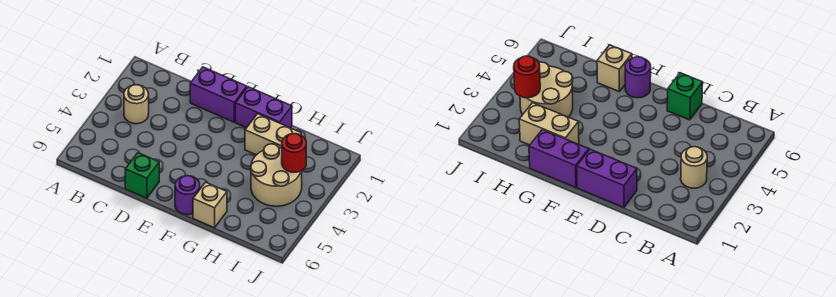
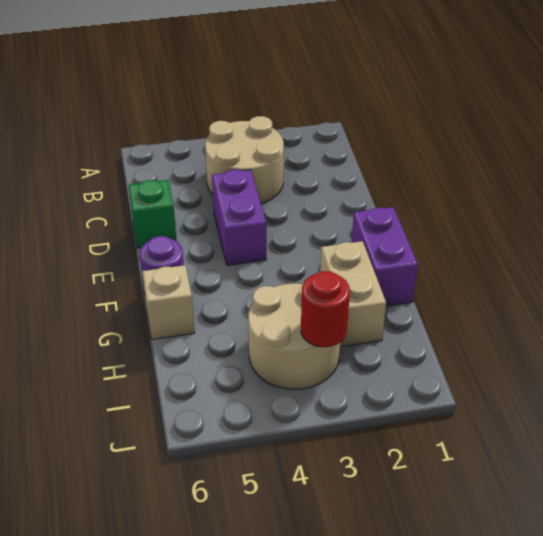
tan round brick B3 level 1 -> tan round brick B3:C4 level 1
purple brick D1:E1 level 1 -> purple brick D4:E4 level 1

